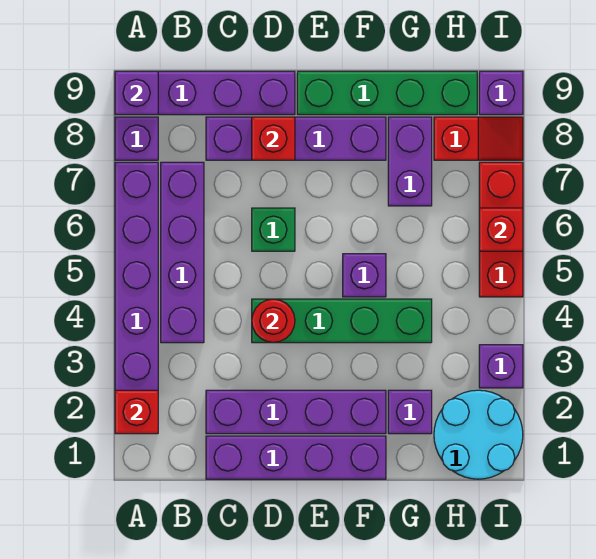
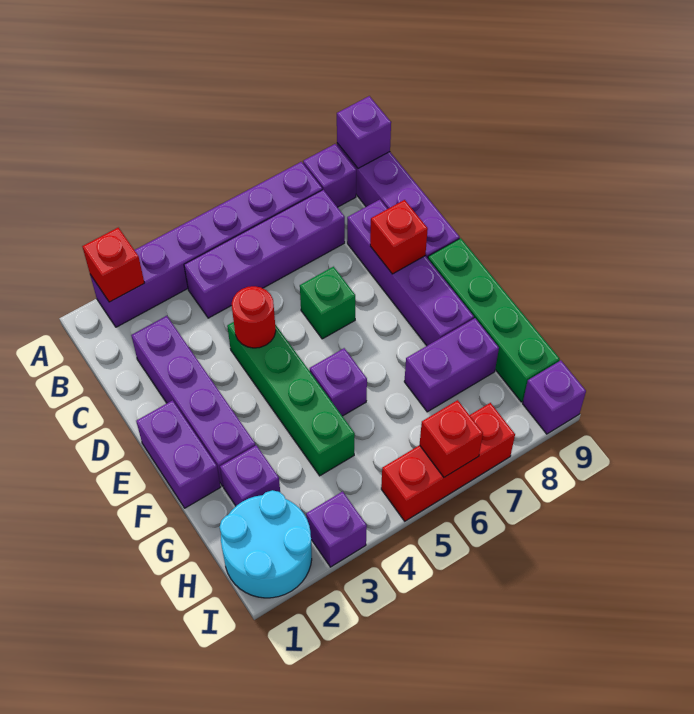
purple brick C1:F1 level 1 -> purple brick E1:F1 level 1
red slope H8:I8 level 1 top H -> none

